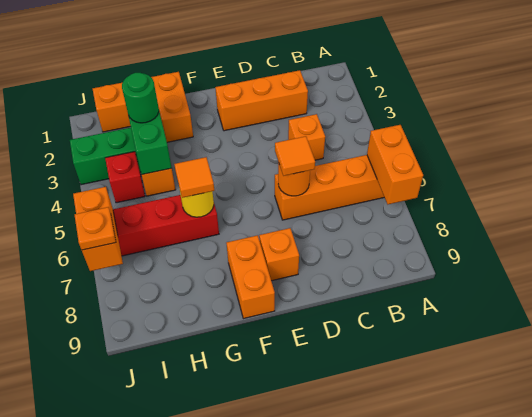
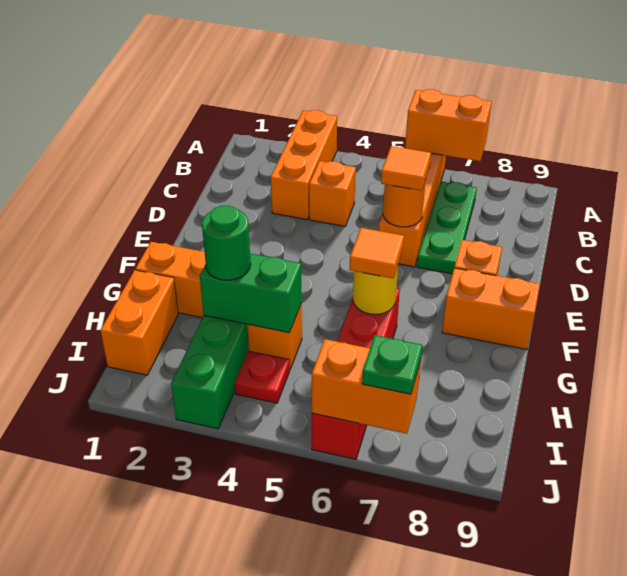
none -> green plate B7:D7 level 1
orange brick C2:E2 level 1 -> orange brick A3:C3 level 1
red brick I4 level 1 -> red plate I4 level 1
orange plate J7 level 3 -> green plate J7 level 3

